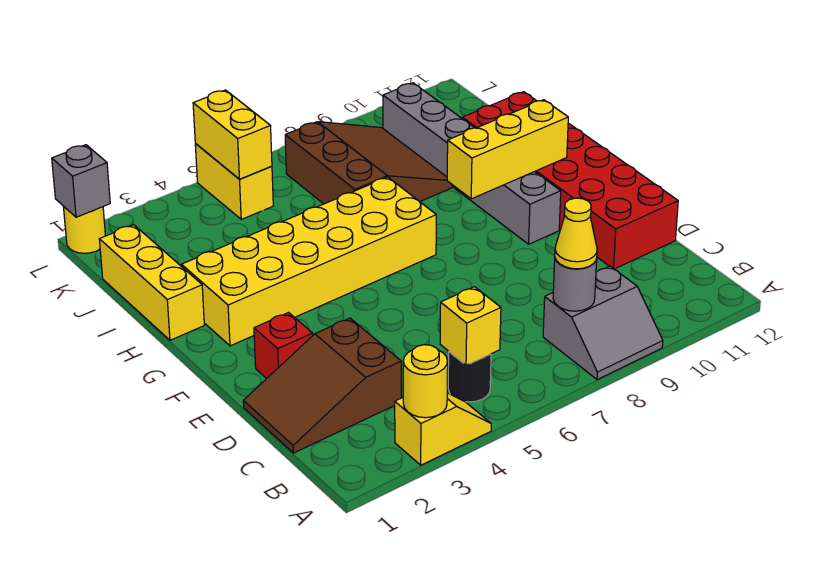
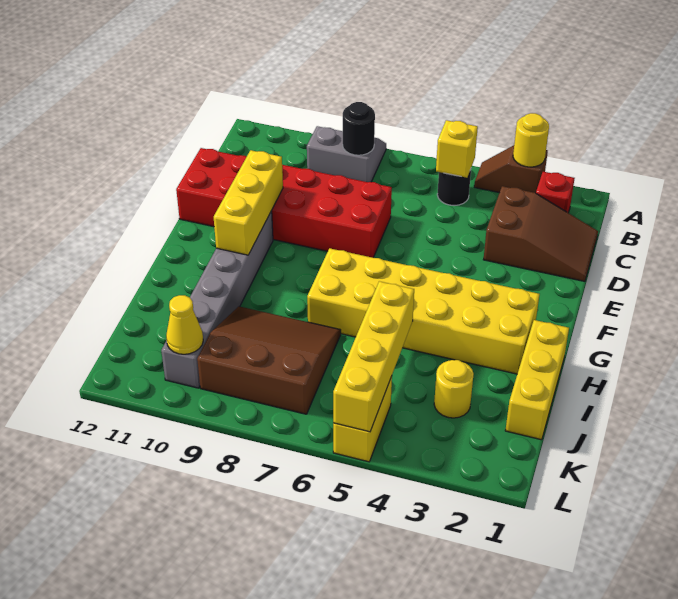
yellow slope A3:A4 level 1 top 3 -> brown slope A3:A4 level 1 top 3
grey round brick B8 level 2 -> black round brick B8 level 2
yellow cone B8 level 3 -> yellow cone K10 level 2
red brick D11:I12 level 1 -> red brick D7:E12 level 1
red brick E2 level 1 -> red brick B2 level 1
yellow brick G9:G11 level 2 -> yellow brick E10:G10 level 2
brown slope I7:K9 level 1 top 7 -> brown slope I7:K9 level 1 top K
yellow brick K5:L5 level 2 -> yellow brick I5:L5 level 2
yellow round brick L1 level 1 -> yellow round brick J3 level 1
grey brick L1 level 2 -> none

